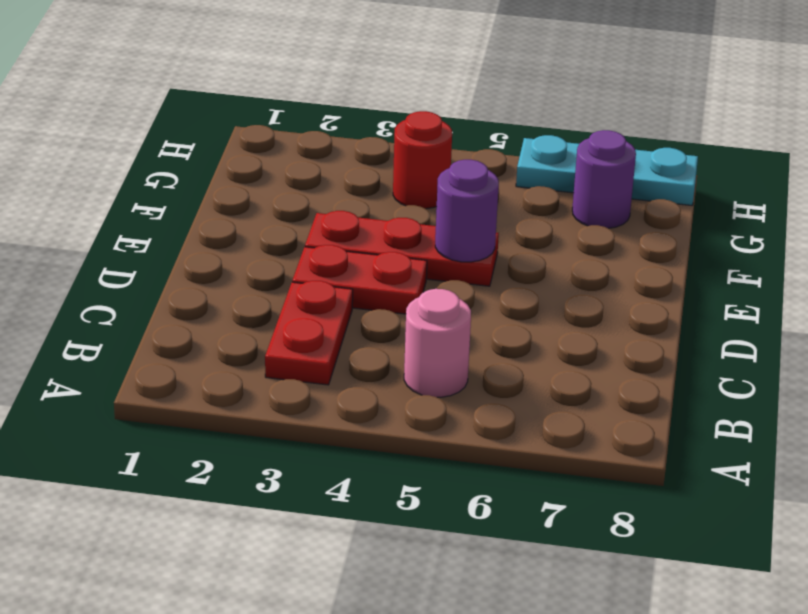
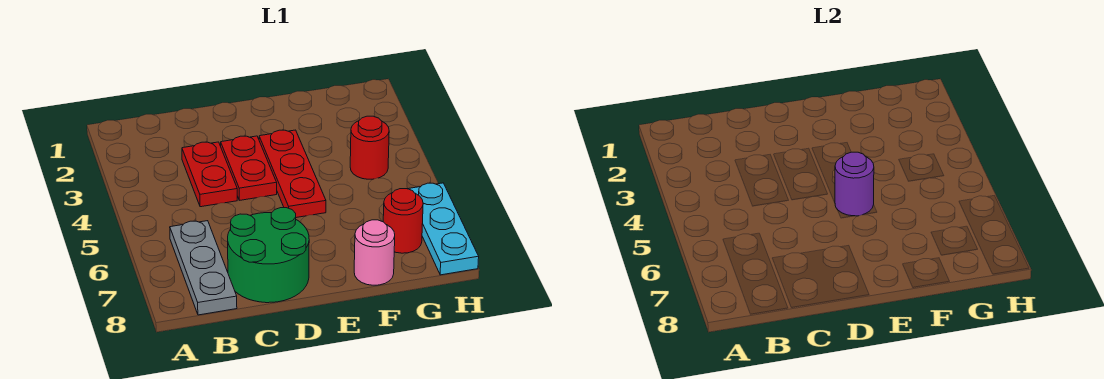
red plate B3:C3 level 1 -> red plate C3:C4 level 1
pink round brick B5 level 1 -> pink round brick F8 level 1
none -> grey plate B6:B8 level 1
none -> green round brick C7:D8 level 1
purple round brick G7 level 1 -> red round brick G7 level 1

